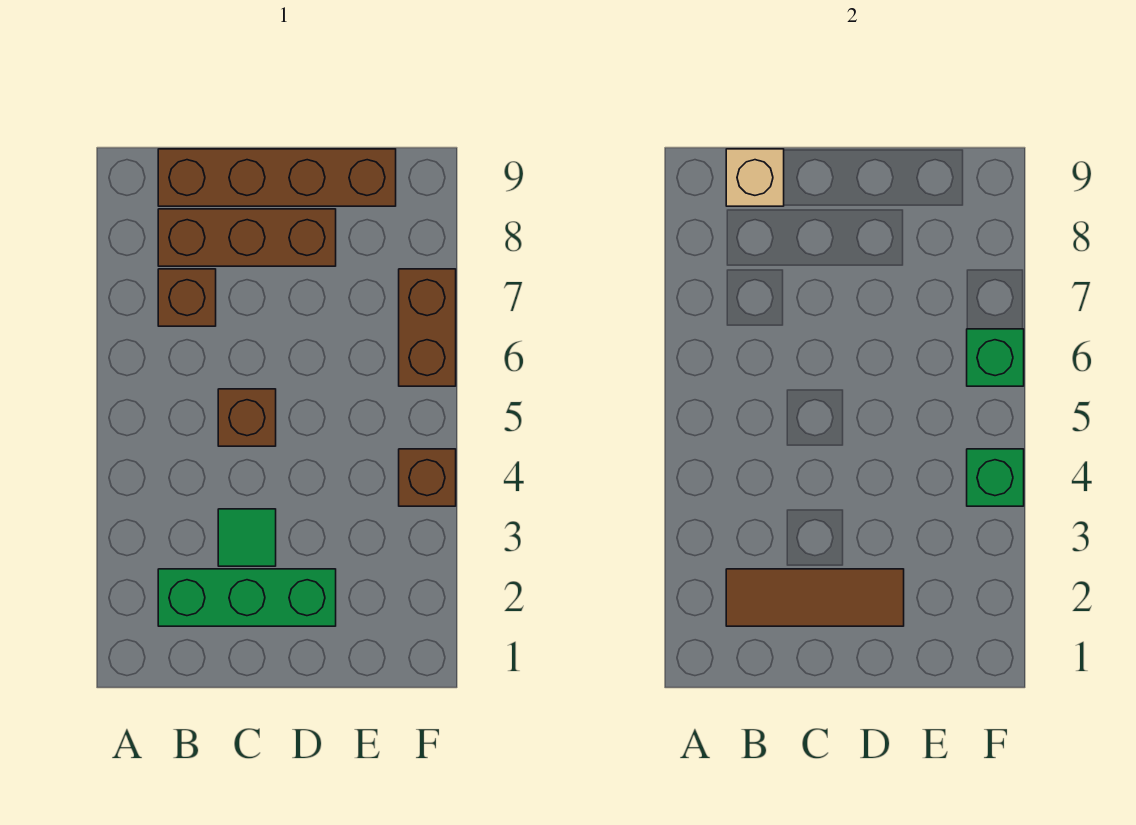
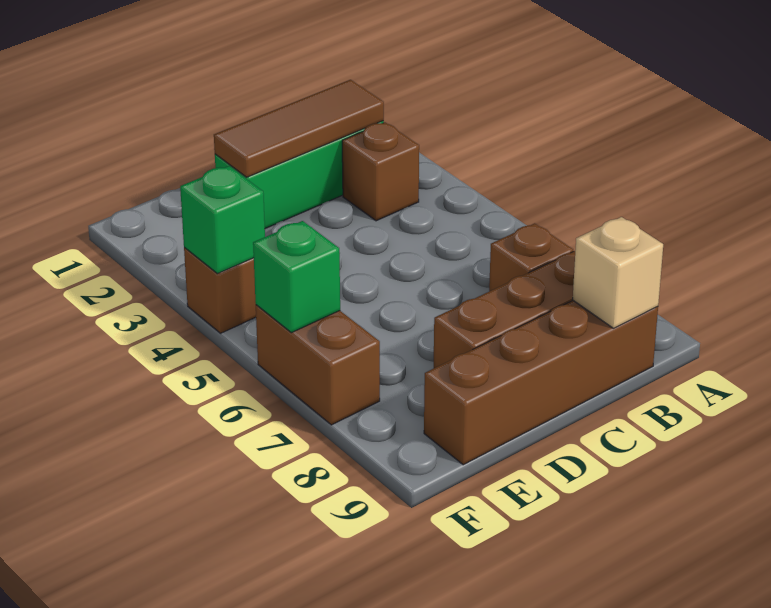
green tile C3 level 1 -> none
brown brick C5 level 1 -> brown brick B3 level 1

